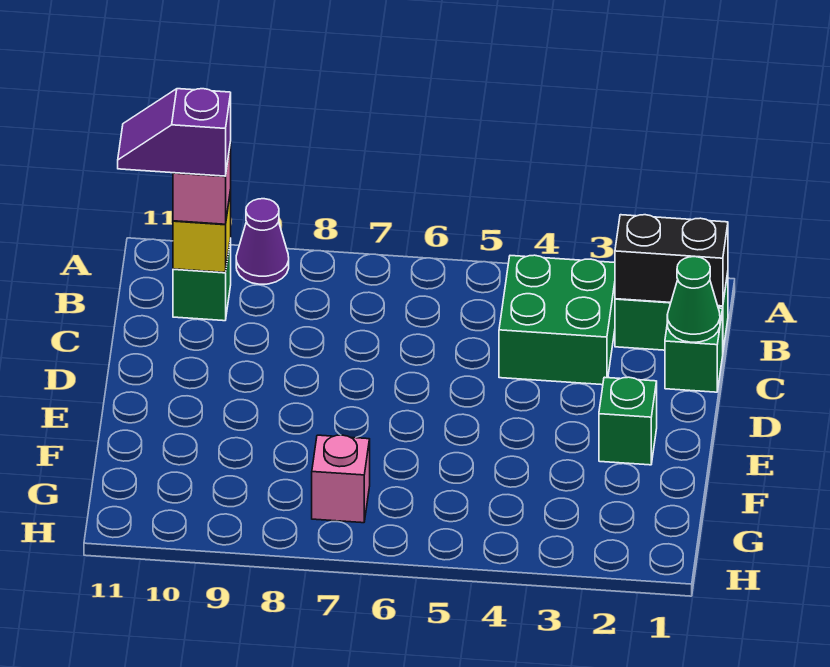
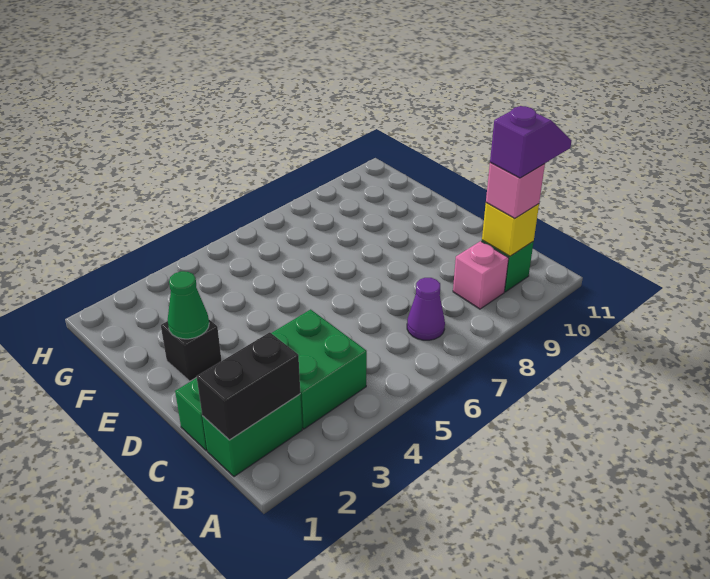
purple cone A9 level 1 -> purple cone B7 level 1
green cone C1 level 2 -> green cone E2 level 2
green brick E2 level 1 -> black brick E2 level 1
pink brick G7 level 1 -> pink brick B9 level 1

